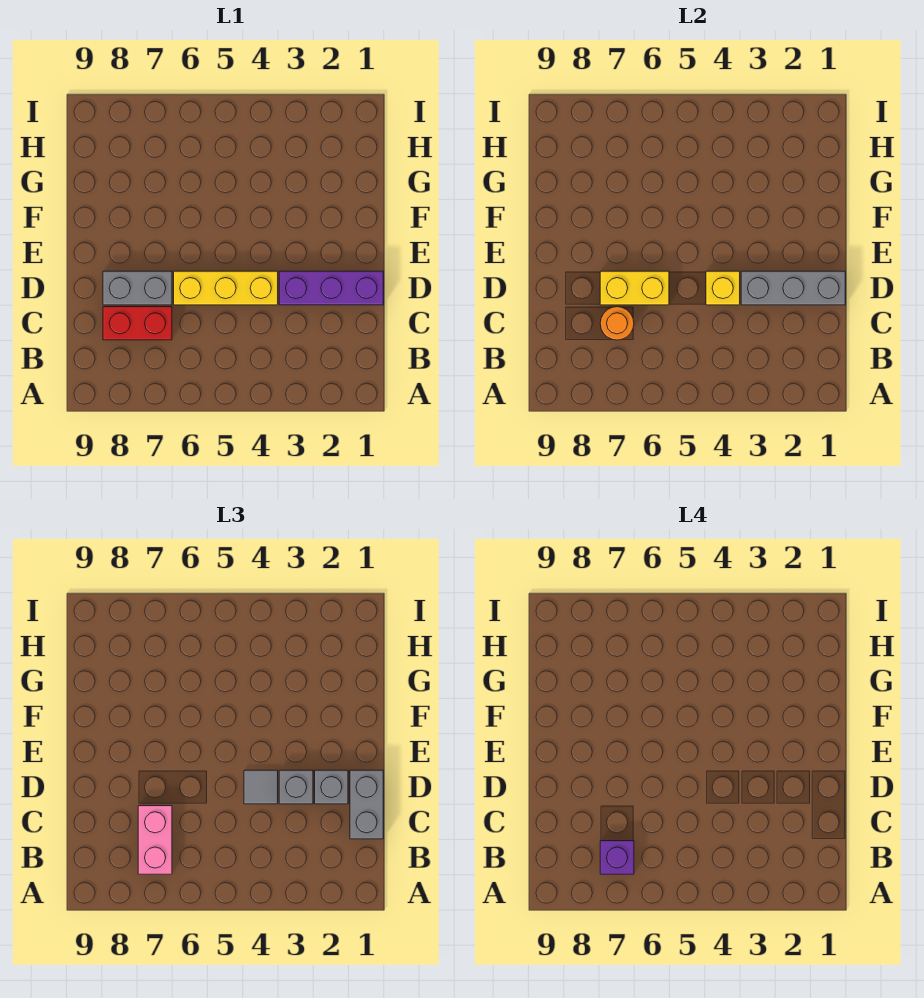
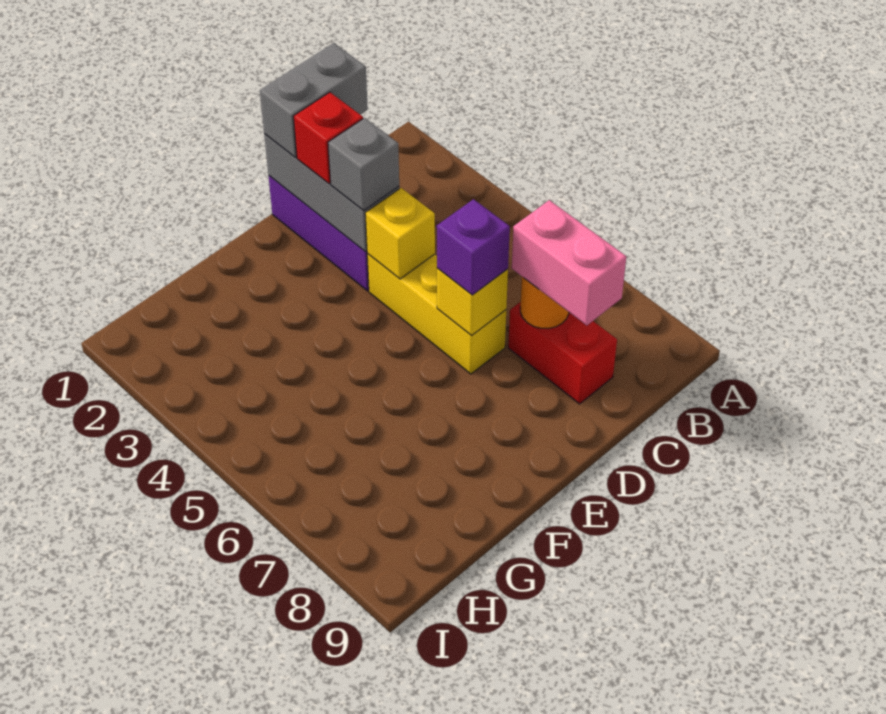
pink brick B7:C7 level 3 -> pink brick C7:C8 level 3
purple brick B7 level 4 -> purple brick D6 level 3
grey brick D2 level 3 -> red brick D2 level 3
grey tile D4 level 3 -> none
yellow brick D6:D7 level 2 -> yellow brick D6 level 2
grey brick D7:D8 level 1 -> none

